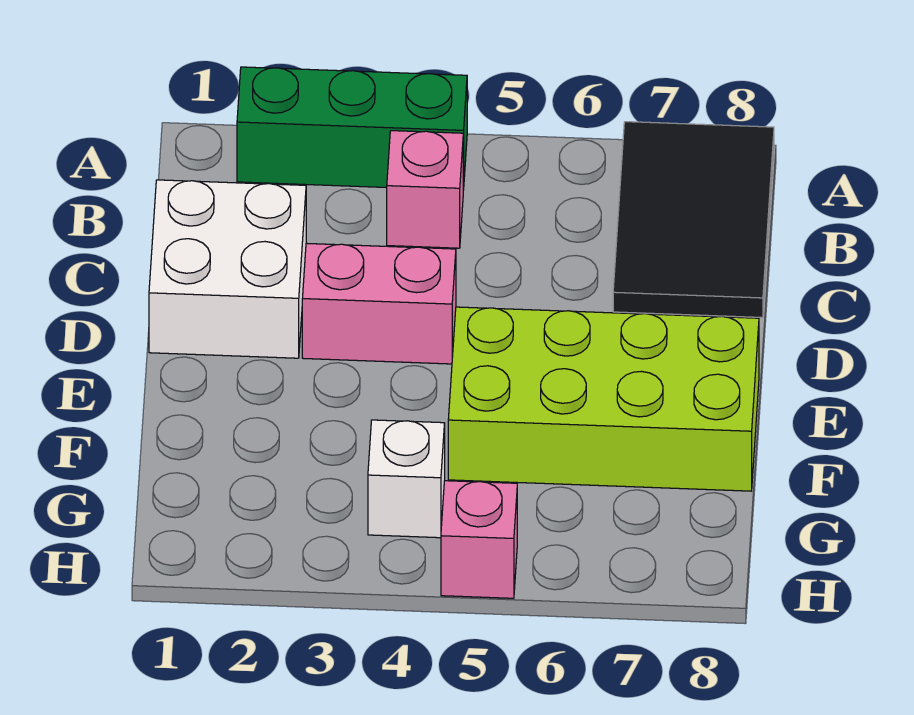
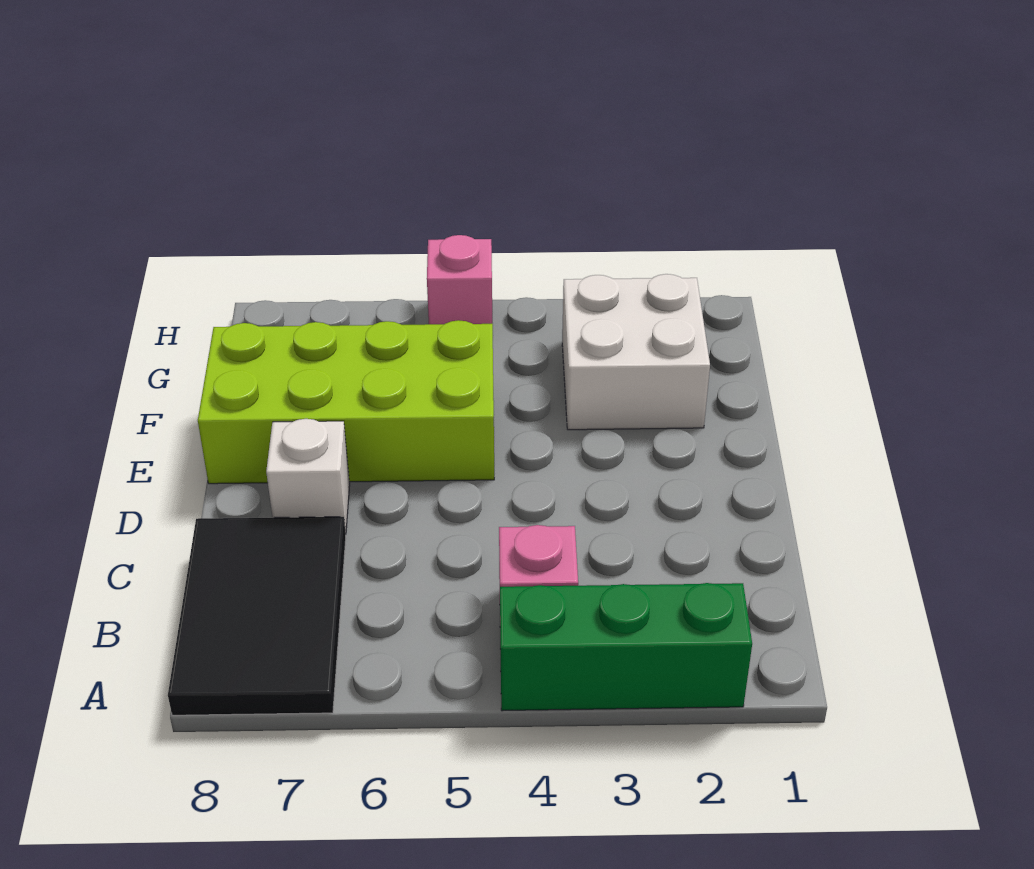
white brick C1:D2 level 1 -> white brick F2:G3 level 1
pink brick D3:D4 level 1 -> none
white brick G4 level 1 -> white brick D7 level 1

